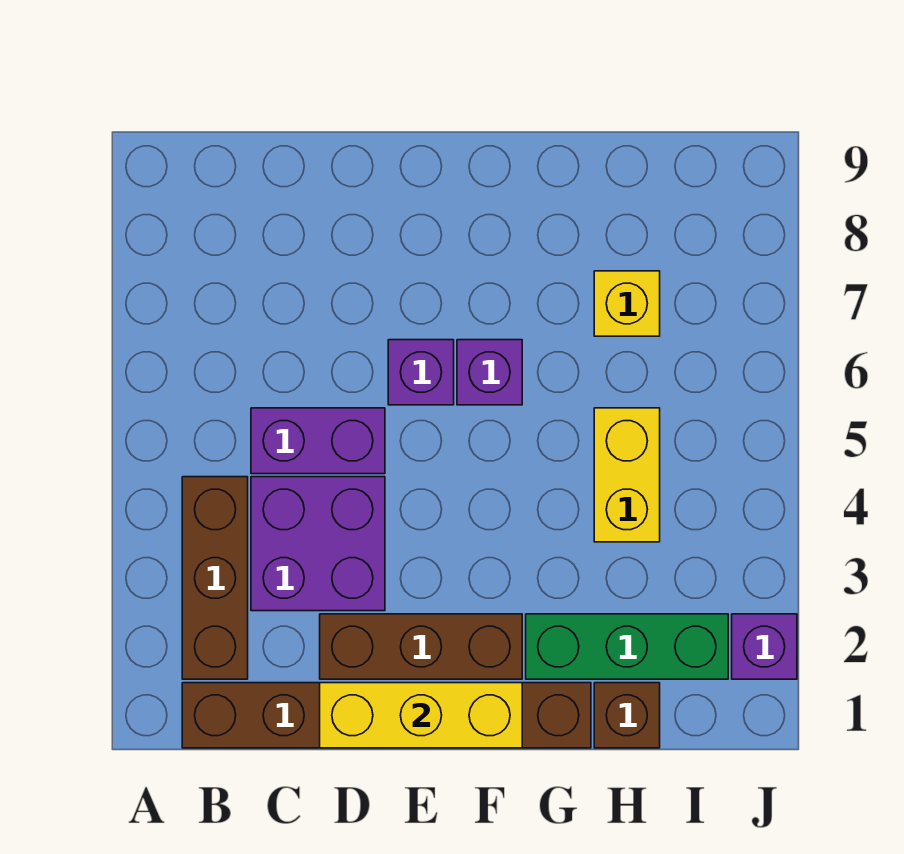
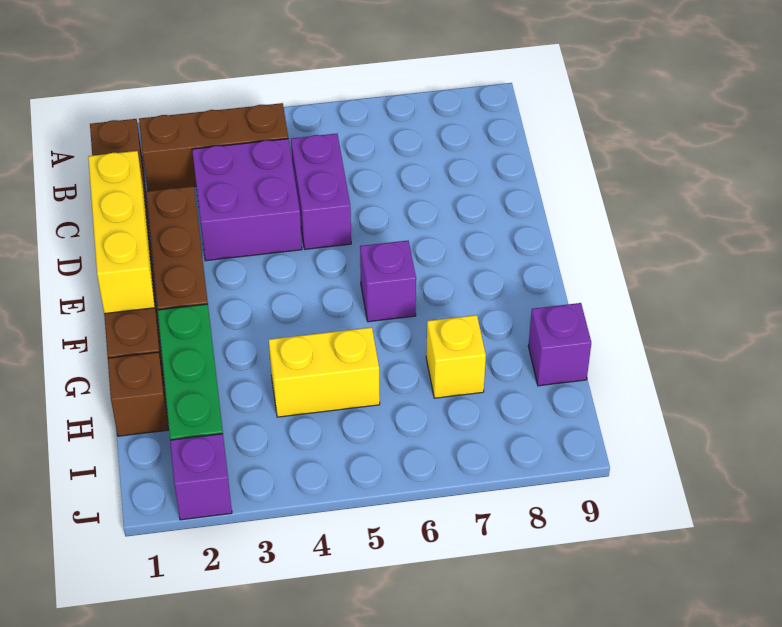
purple brick E6 level 1 -> purple brick H9 level 1

